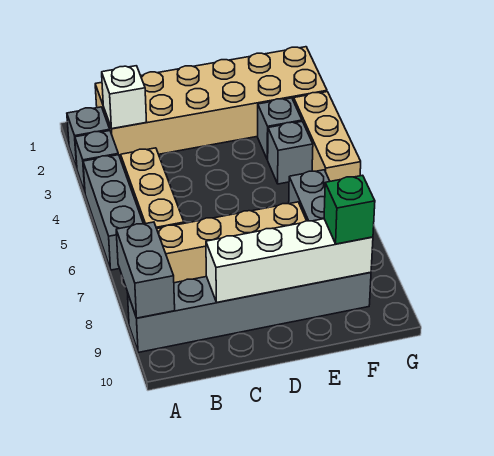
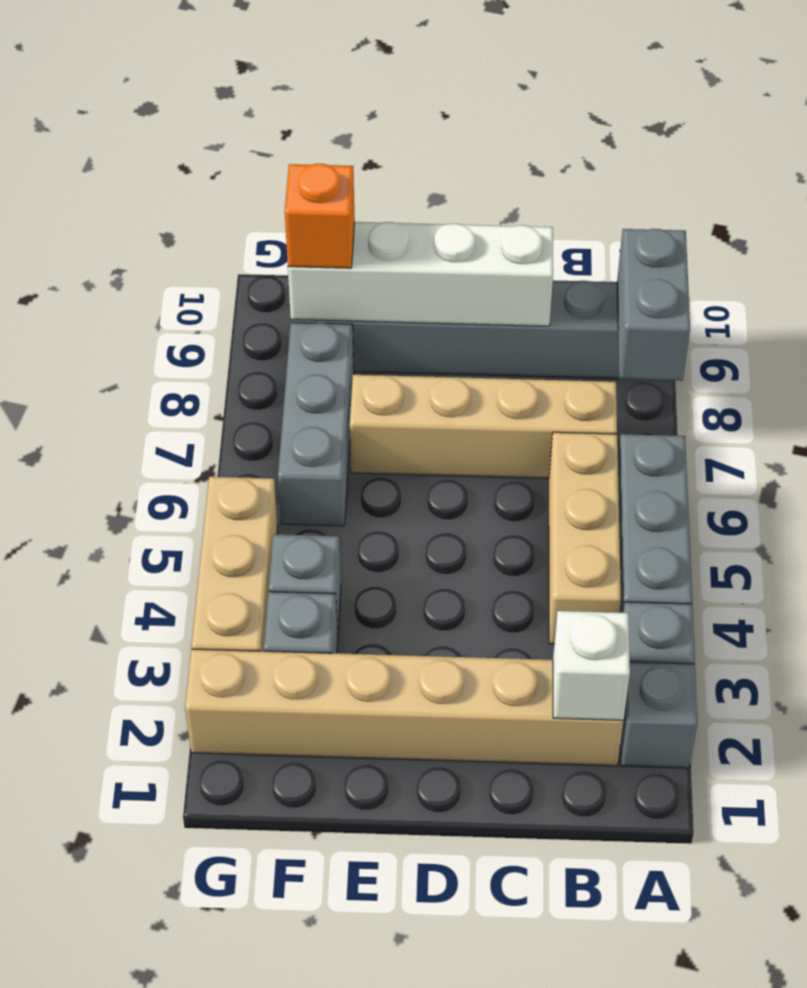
tan brick B1:G2 level 1 -> tan brick B2:G2 level 1
green brick F9 level 3 -> orange brick F9 level 3

